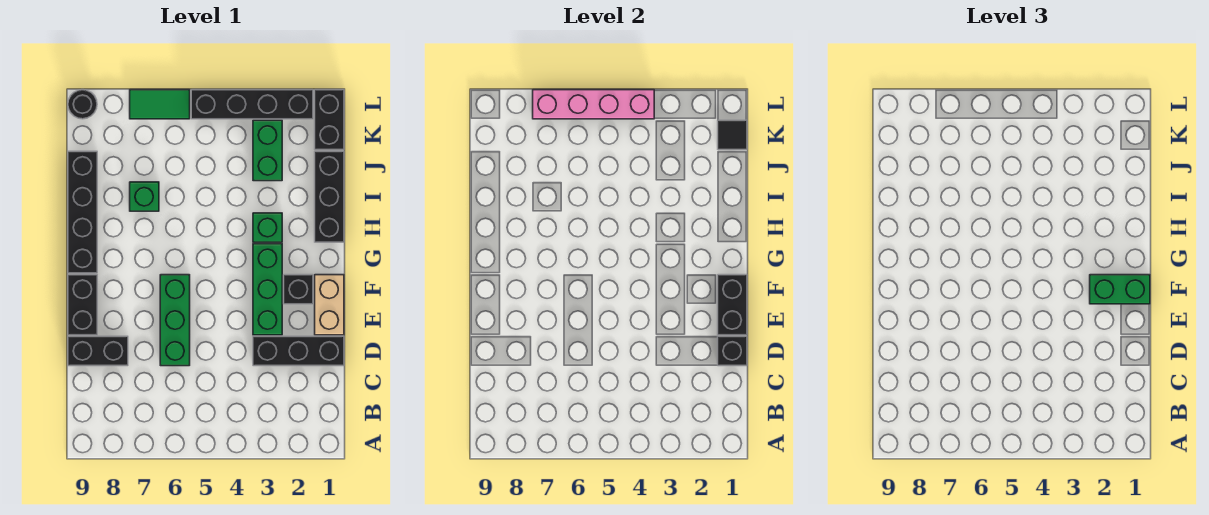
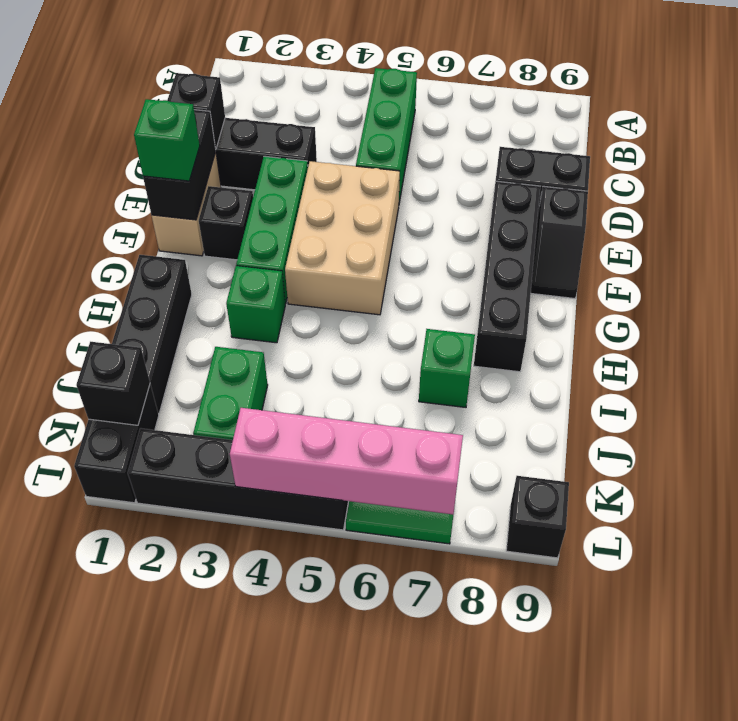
green brick D6:F6 level 1 -> green brick B5:D5 level 1
none -> tan brick E4:G5 level 1
black brick E9:F9 level 1 -> black slope E9:F9 level 1 top E
green brick F1:F2 level 3 -> green brick F1 level 3
black brick G9:J9 level 1 -> black brick E8:H8 level 1
black tile K1 level 2 -> black brick K1 level 2
black round brick L9 level 1 -> black brick L9 level 1

